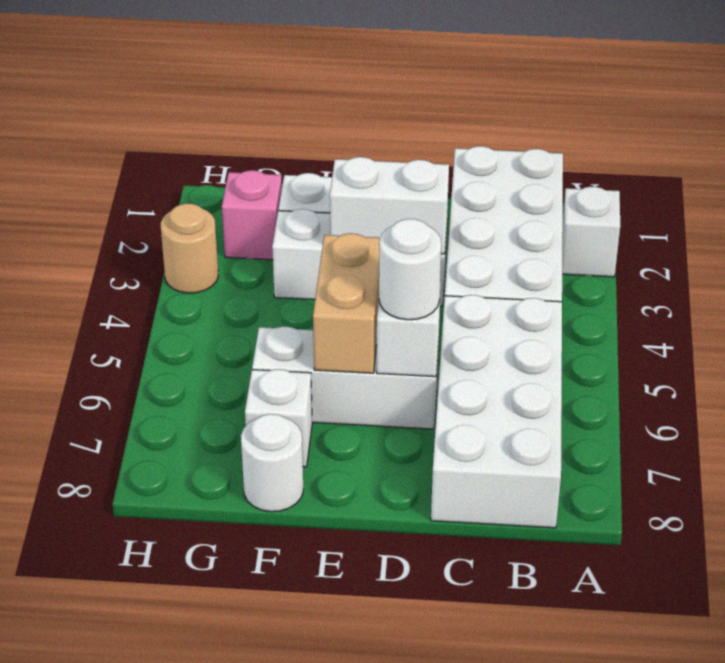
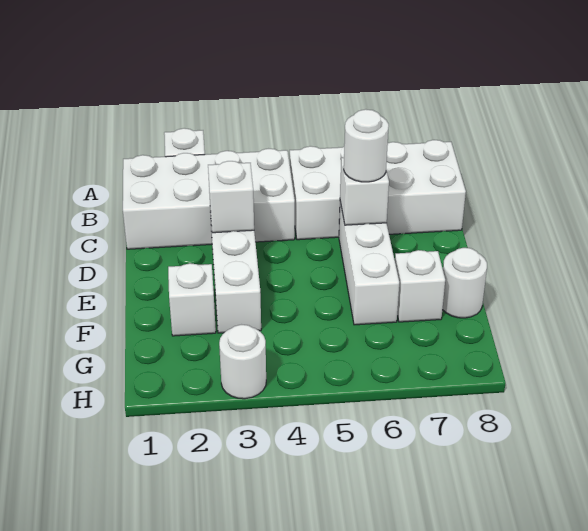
white brick D3:E3 level 2 -> white brick D3 level 2
tan brick E5:E6 level 2 -> none
pink brick G2 level 1 -> none
tan round brick H3 level 1 -> white round brick H3 level 1

